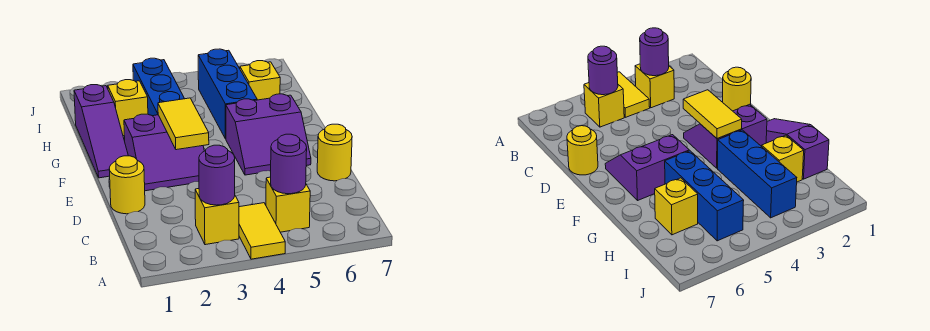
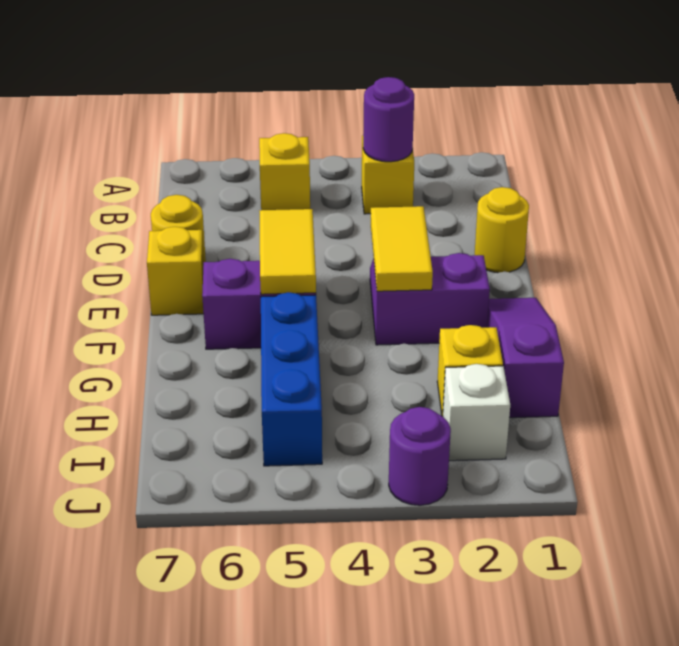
yellow tile A4:B4 level 1 -> yellow tile E5:F5 level 2
purple round brick B5 level 2 -> purple round brick J3 level 1
blue brick G3:I3 level 1 -> none
yellow brick H6 level 1 -> yellow brick E7 level 1
none -> white brick I2 level 1

